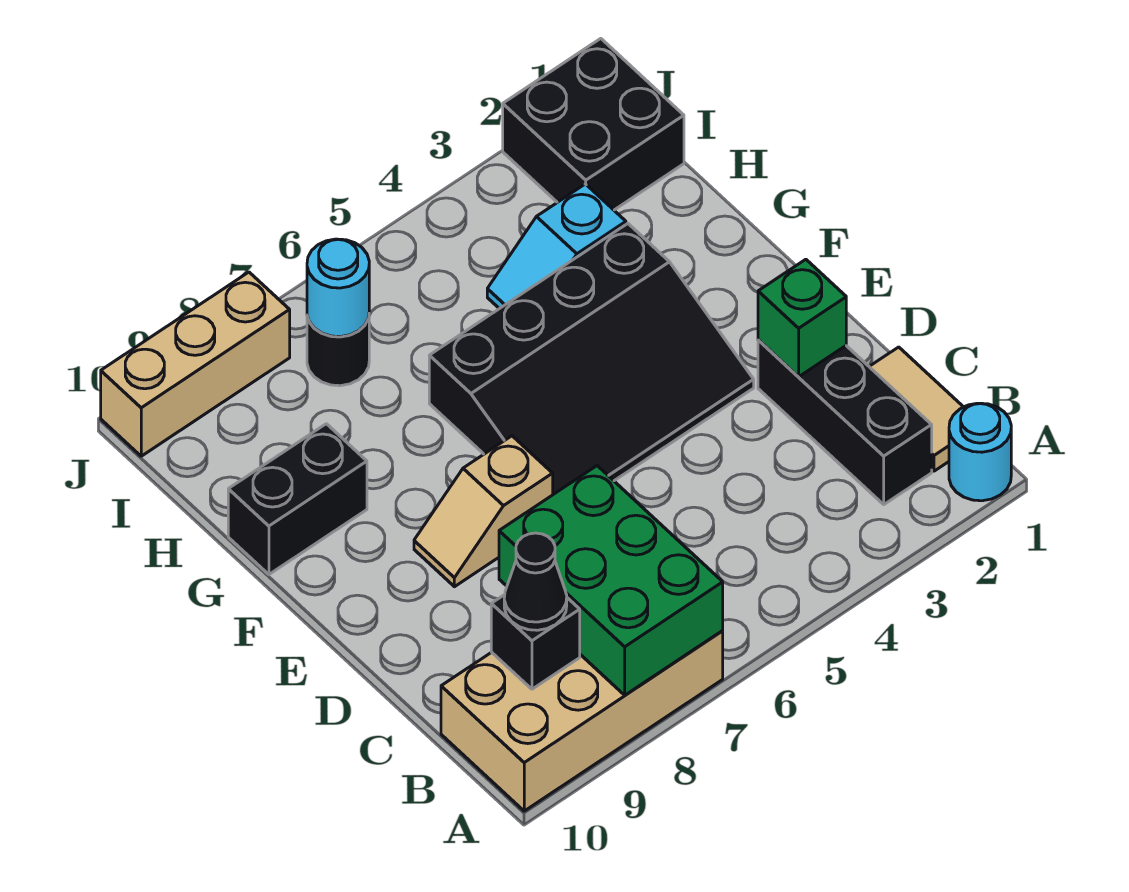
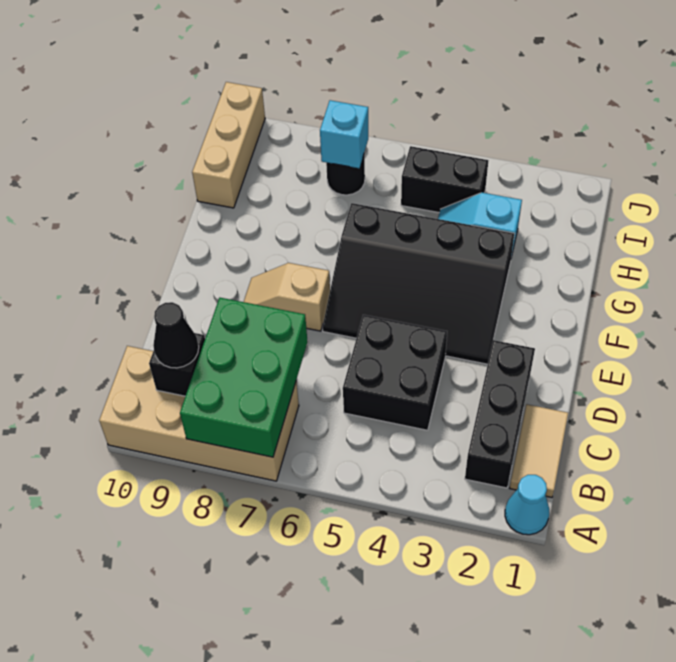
cyan round brick A1 level 1 -> cyan cone A1 level 1
green brick D2 level 2 -> none
black brick G9:G10 level 1 -> black brick I4:I5 level 1
black brick I1:J2 level 1 -> black brick C4:D5 level 1
cyan round brick I7 level 2 -> cyan brick I7 level 2
tan brick J8:J10 level 1 -> tan brick H10:J10 level 1

